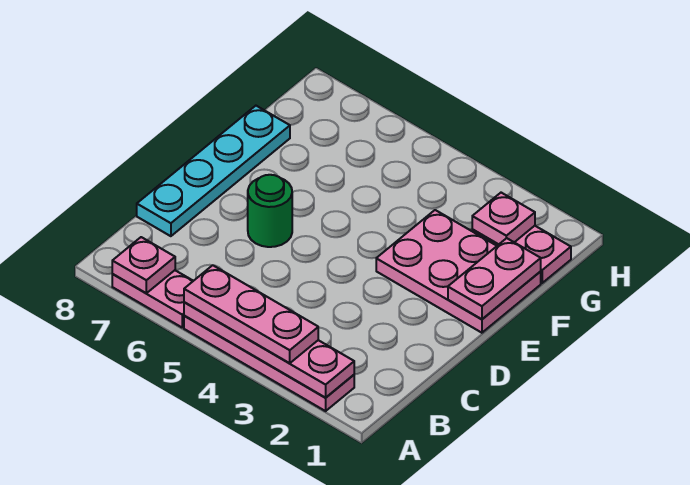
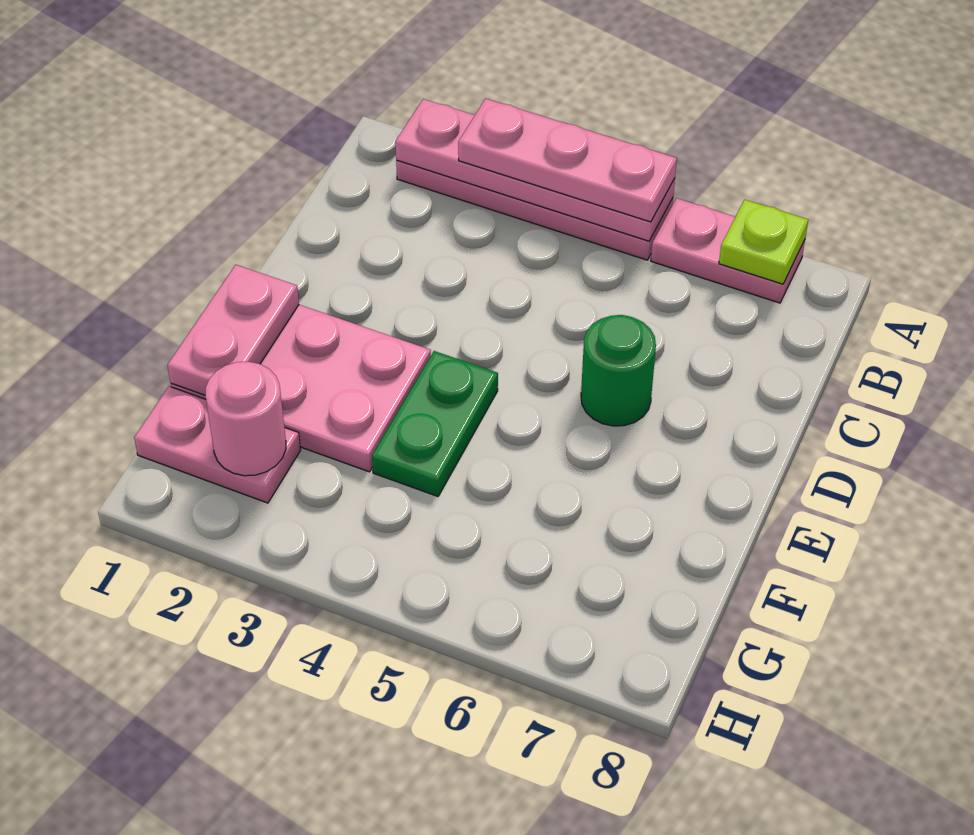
pink plate A7 level 2 -> lime plate A7 level 2
cyan plate C8:F8 level 1 -> none
none -> green plate E4:F4 level 1
pink plate G2 level 2 -> pink round brick G2 level 2

